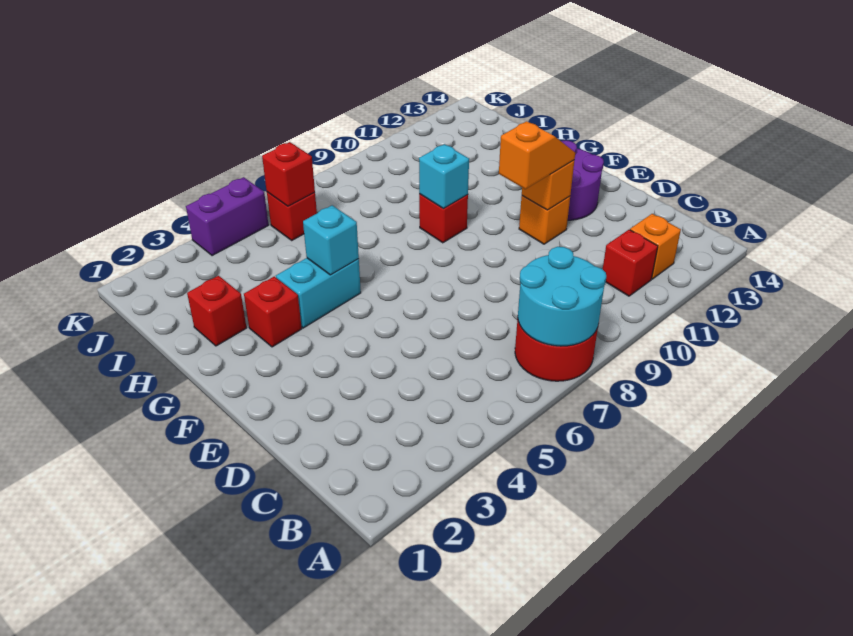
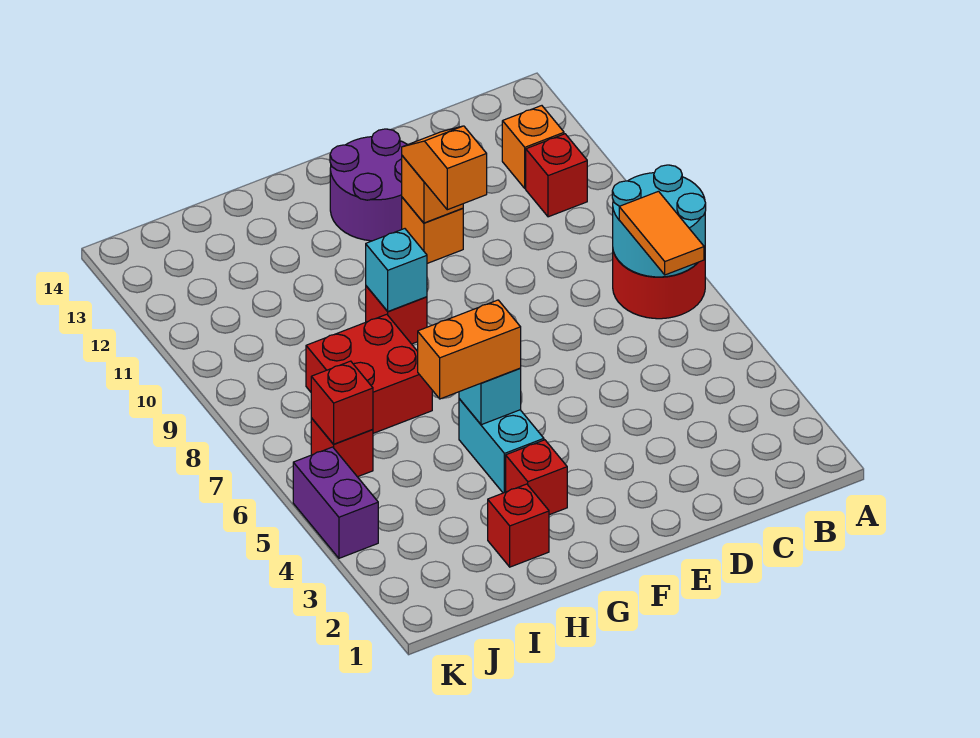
none -> orange tile B6:B7 level 3
none -> orange brick G5:H5 level 3
none -> red brick H7:I8 level 1

